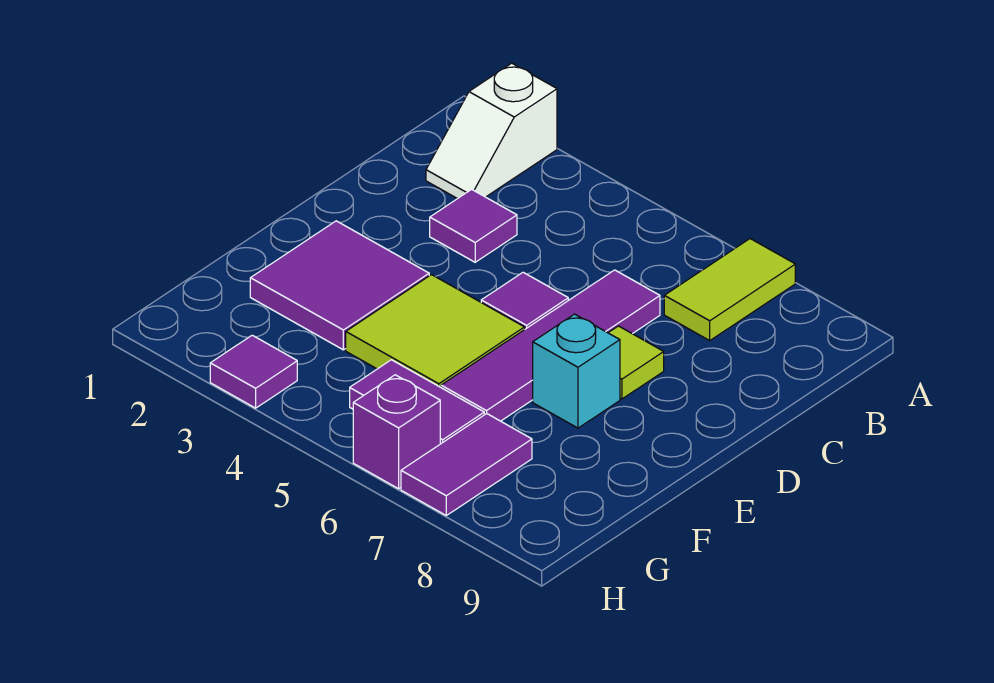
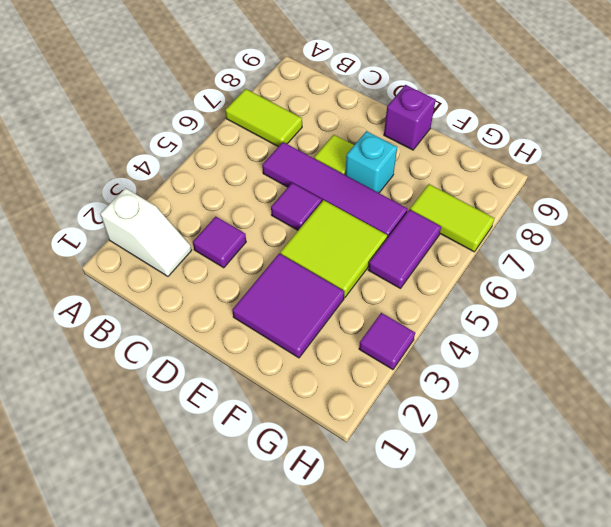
purple tile G7:H7 level 1 -> lime tile G7:H7 level 1
purple brick H6 level 1 -> purple brick E9 level 1

